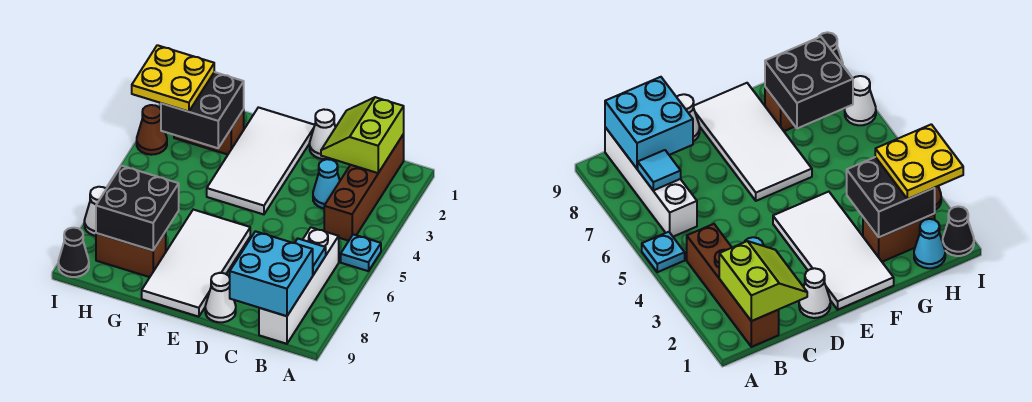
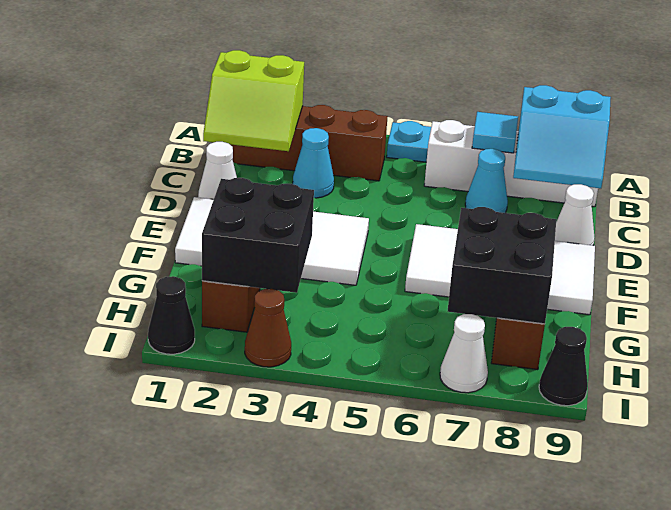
cyan brick B8:C9 level 2 -> cyan slope B8:C9 level 2 top B
cyan cone H1 level 1 -> cyan cone C7 level 1
yellow plate H2:I3 level 3 -> none

